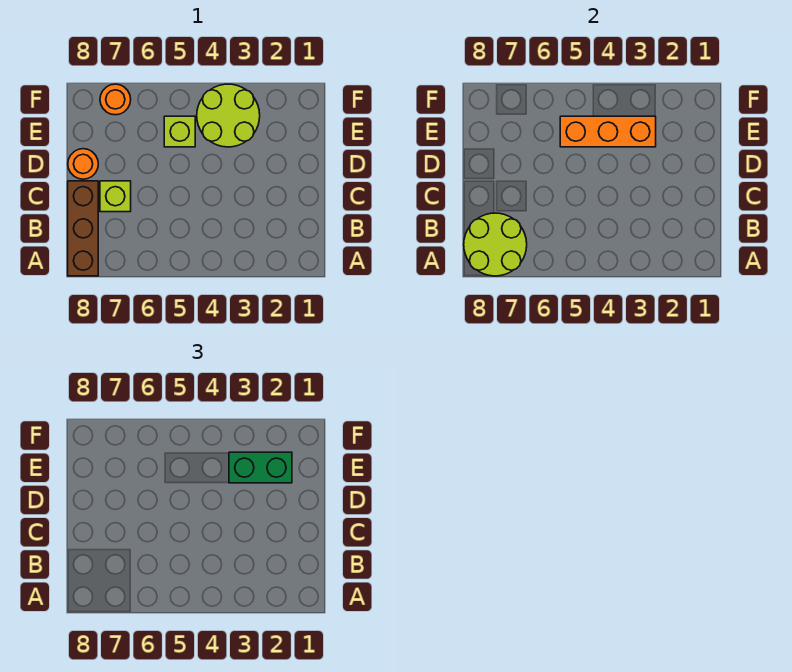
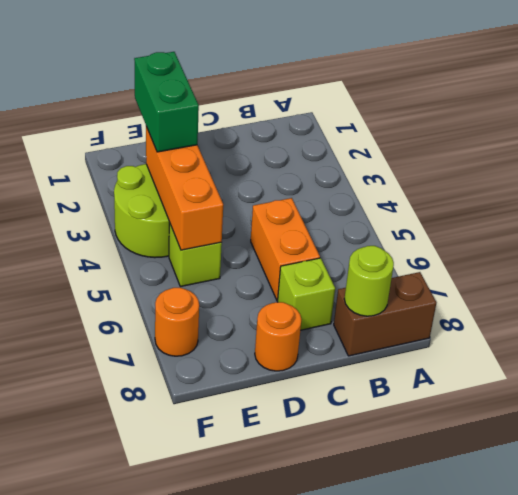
lime round brick A7:B8 level 2 -> lime round brick B8 level 2
brown brick A8:C8 level 1 -> brown brick A8:B8 level 1
none -> orange brick C5:C6 level 1

